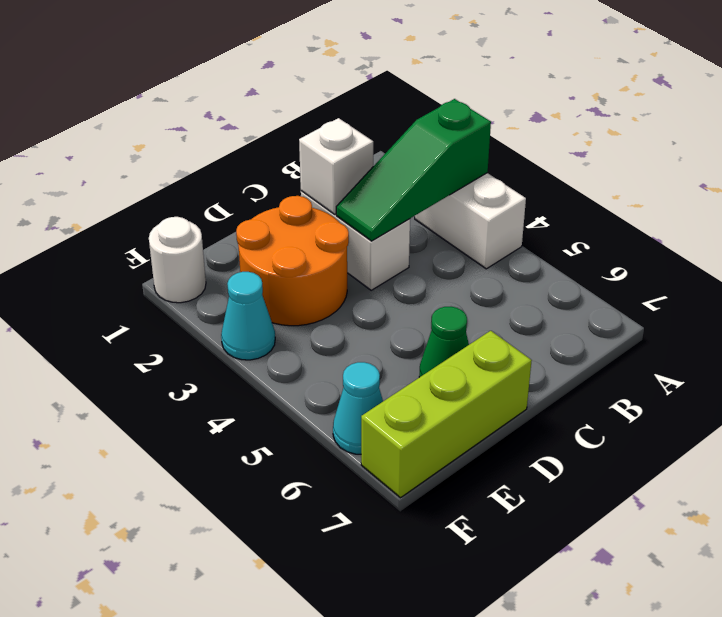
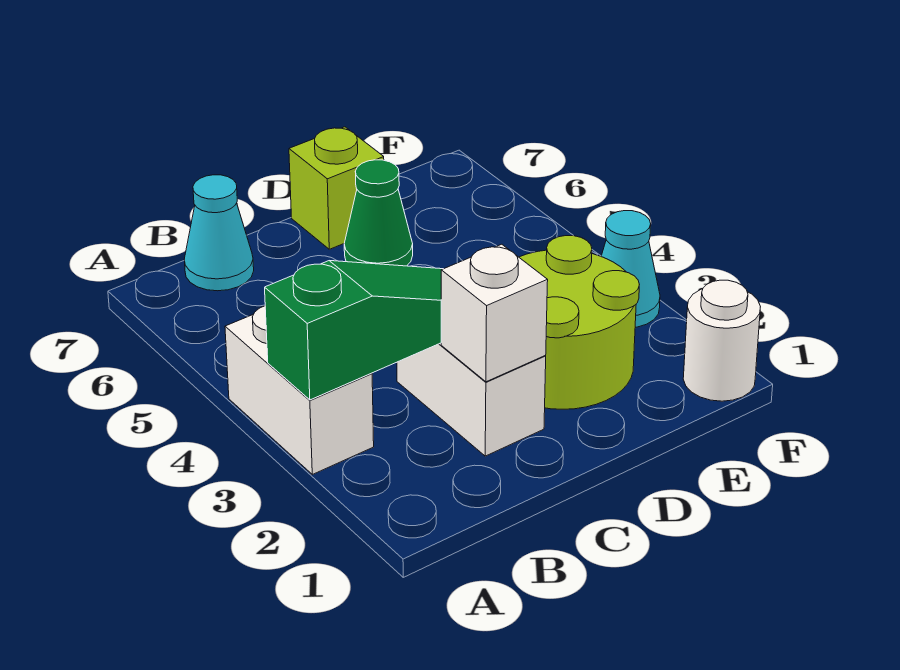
orange round brick D2:E3 level 1 -> lime round brick D2:E3 level 1
lime brick D7:F7 level 1 -> lime brick D7 level 1
cyan cone F6 level 1 -> cyan cone B7 level 1

